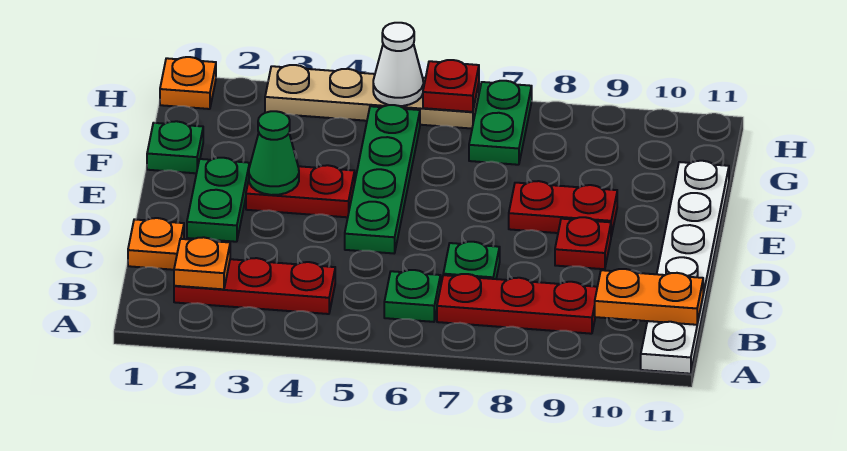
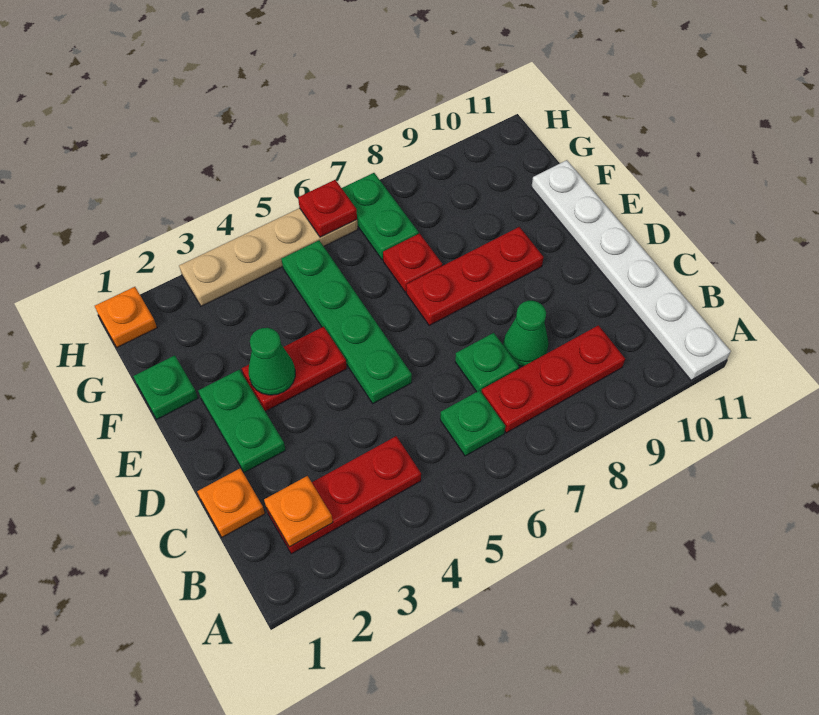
orange plate B10:B11 level 2 -> none
none -> green cone C8 level 1
red plate D9 level 1 -> red plate F7 level 1
red plate E8:E9 level 1 -> red plate E7:E9 level 1
white cone H5 level 2 -> none

